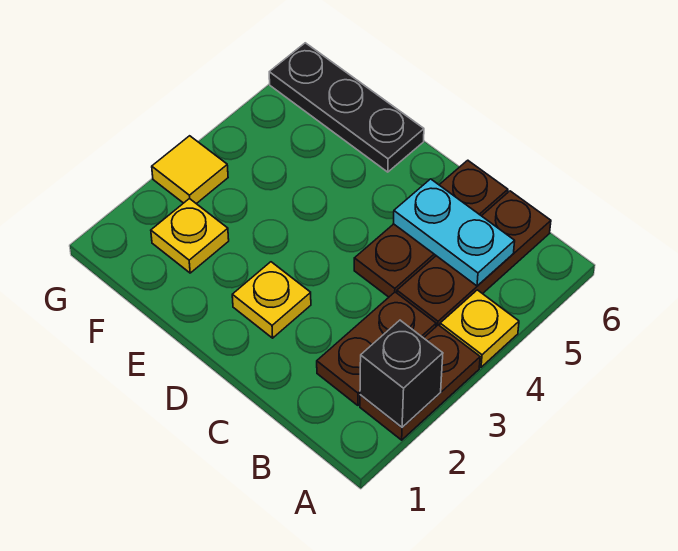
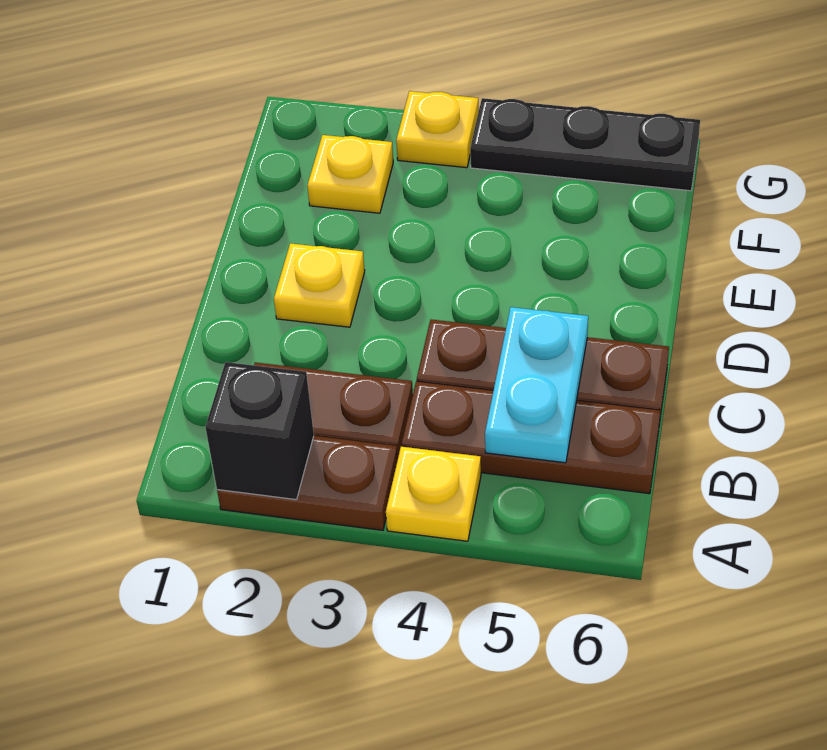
black plate E6:G6 level 1 -> black plate G4:G6 level 1
yellow tile G3 level 1 -> yellow plate G3 level 1

